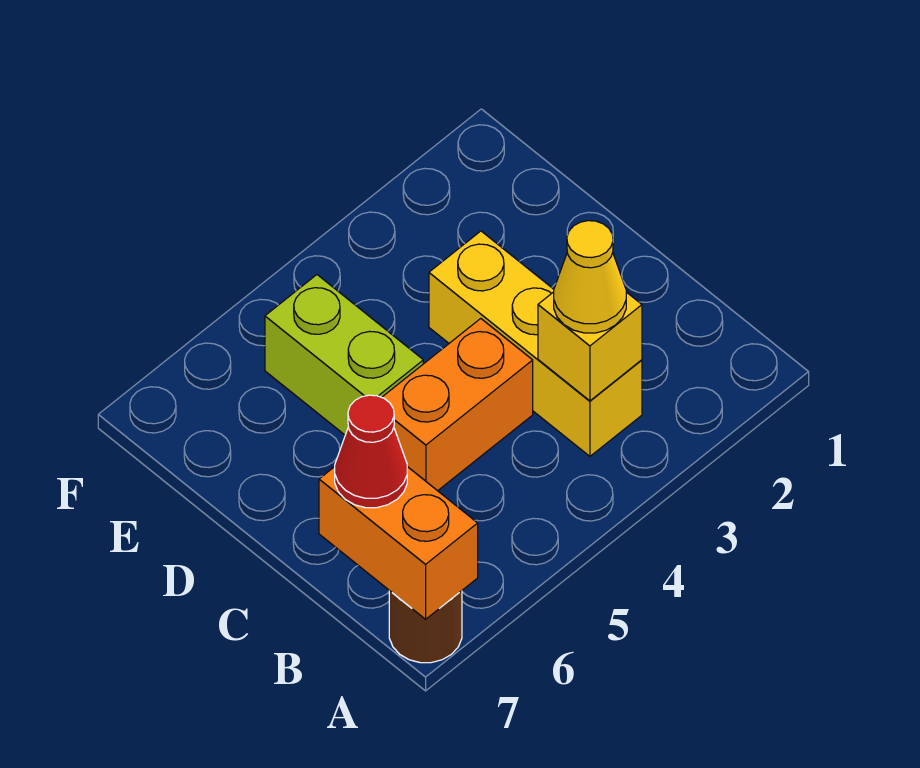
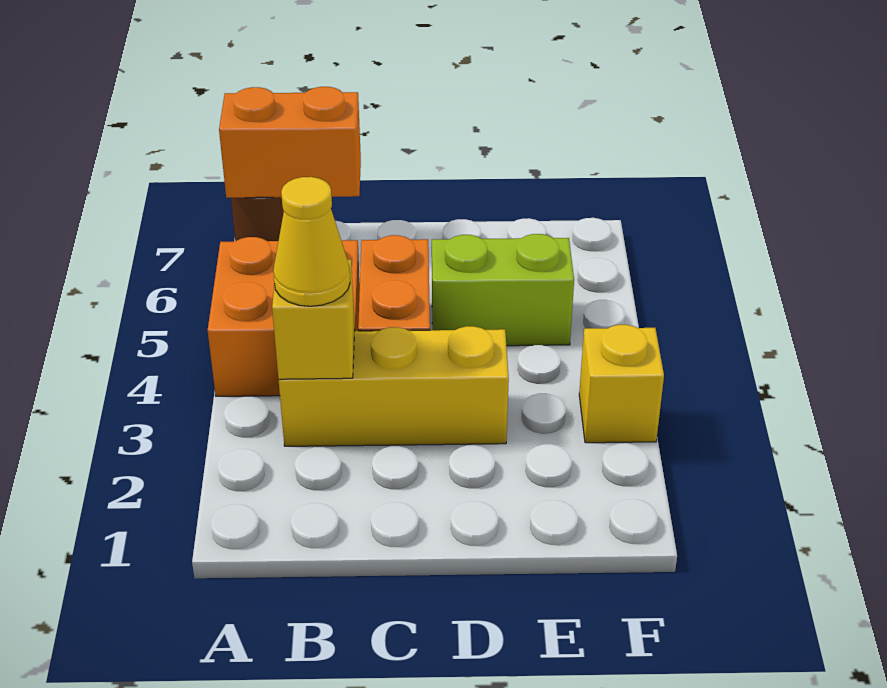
none -> orange brick A4:B5 level 1
red cone B7 level 3 -> none
none -> yellow brick F3 level 1

